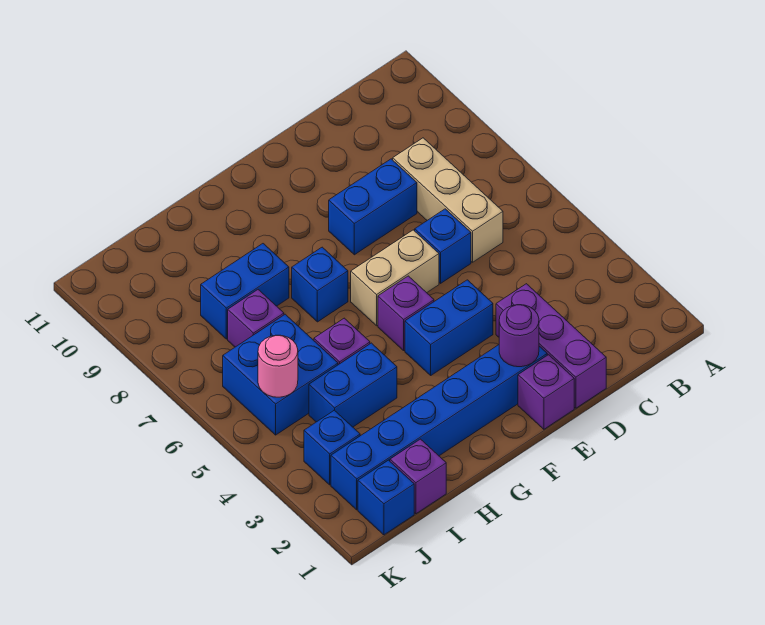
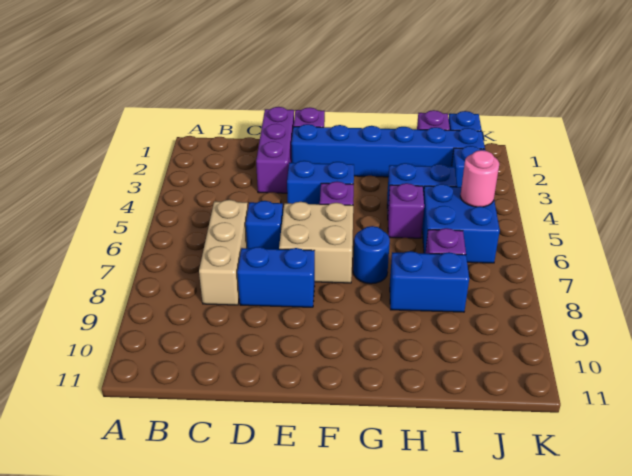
purple round brick E2 level 2 -> none
tan brick E6:F6 level 1 -> tan brick E6:F7 level 1
blue brick G7 level 1 -> blue round brick G7 level 1

